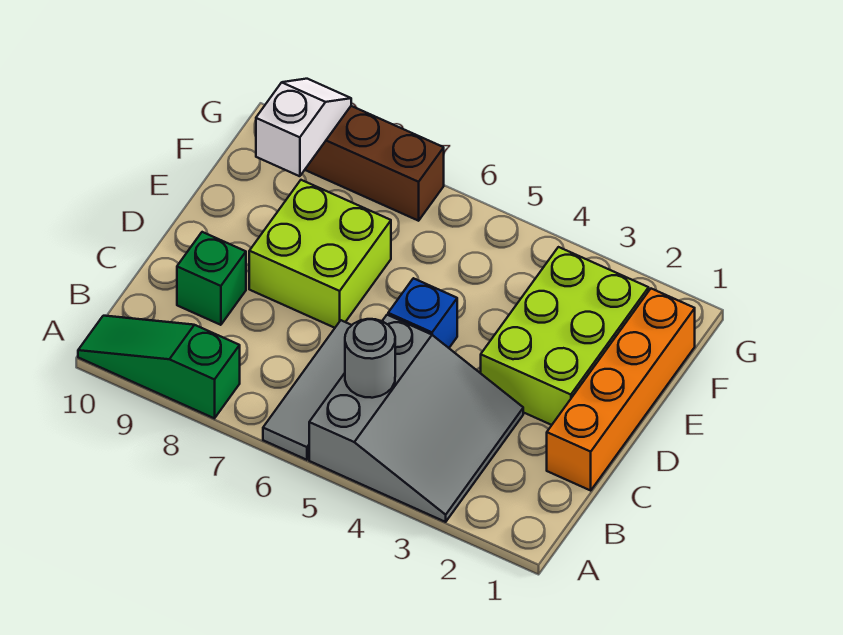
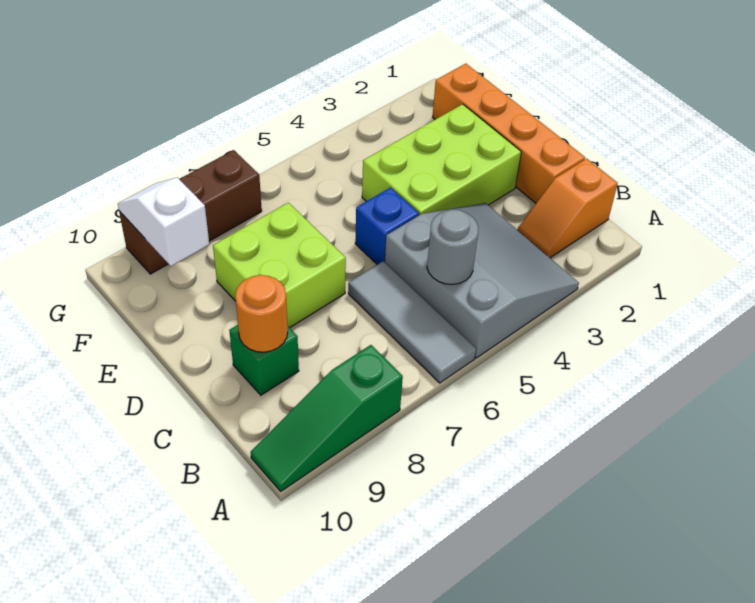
none -> orange slope B1:B2 level 1 top 1
none -> orange round brick C9 level 2
lime brick D2:F3 level 1 -> lime brick D2:E4 level 1

